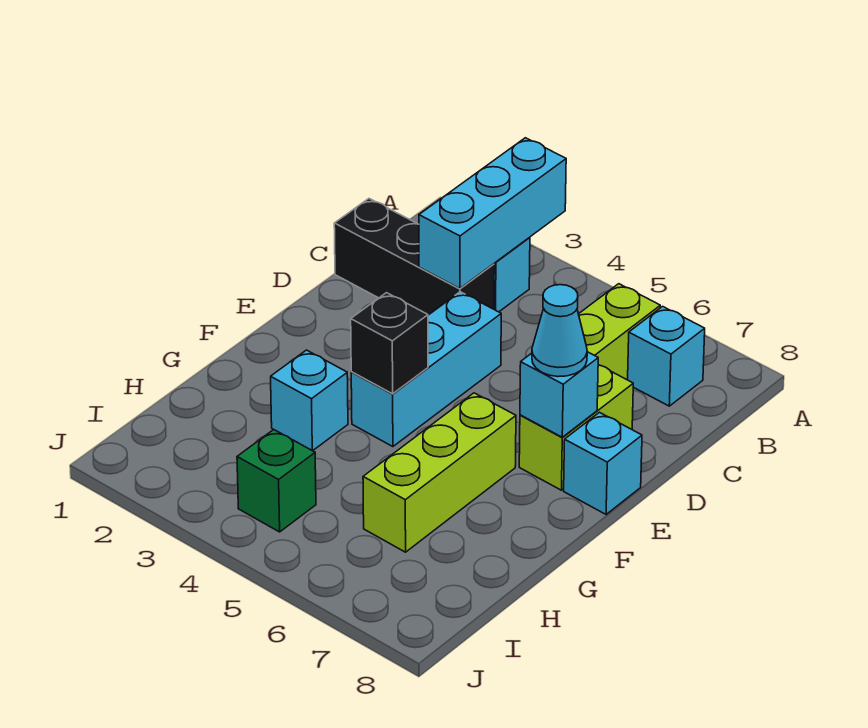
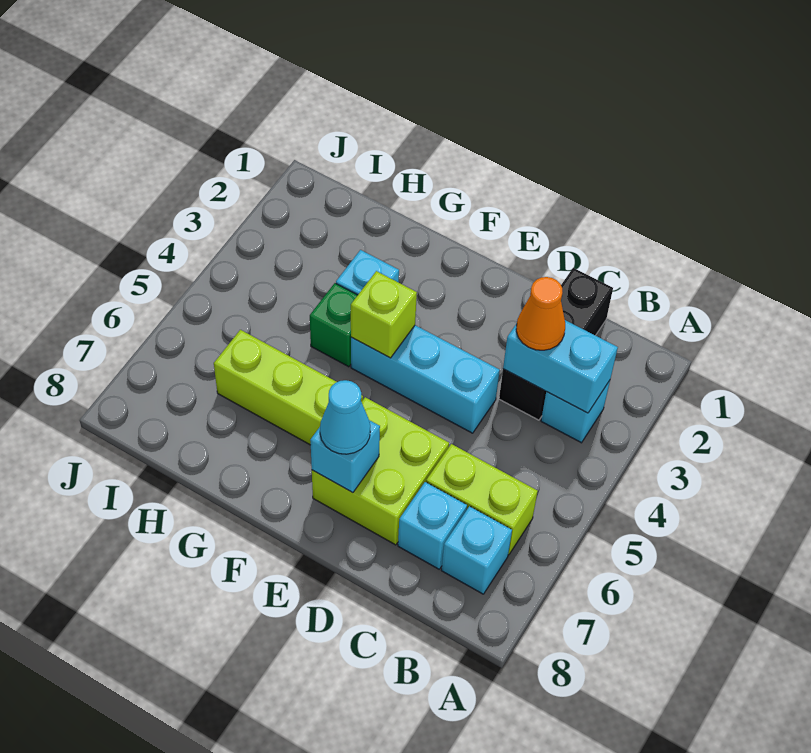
cyan brick A3:C3 level 2 -> cyan brick B3:C3 level 2
none -> orange cone C3 level 3
lime brick D7:E7 level 1 -> lime brick D6:E7 level 1
cyan brick E8 level 1 -> cyan brick C7 level 1
black brick F4 level 2 -> lime brick F4 level 2
green brick I4 level 1 -> green brick G4 level 1

